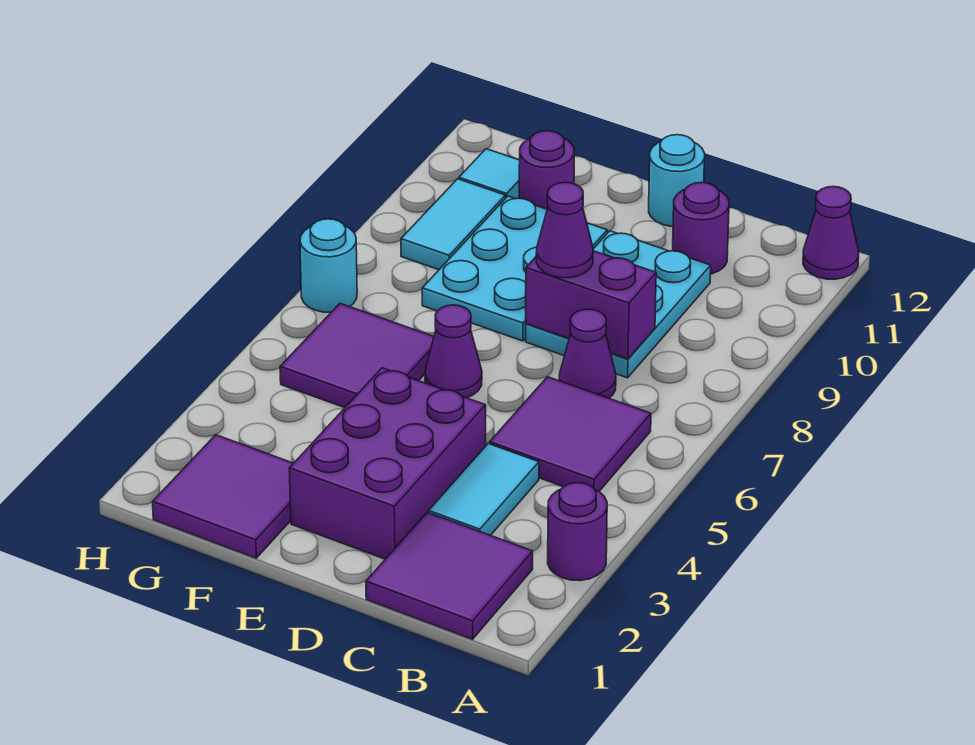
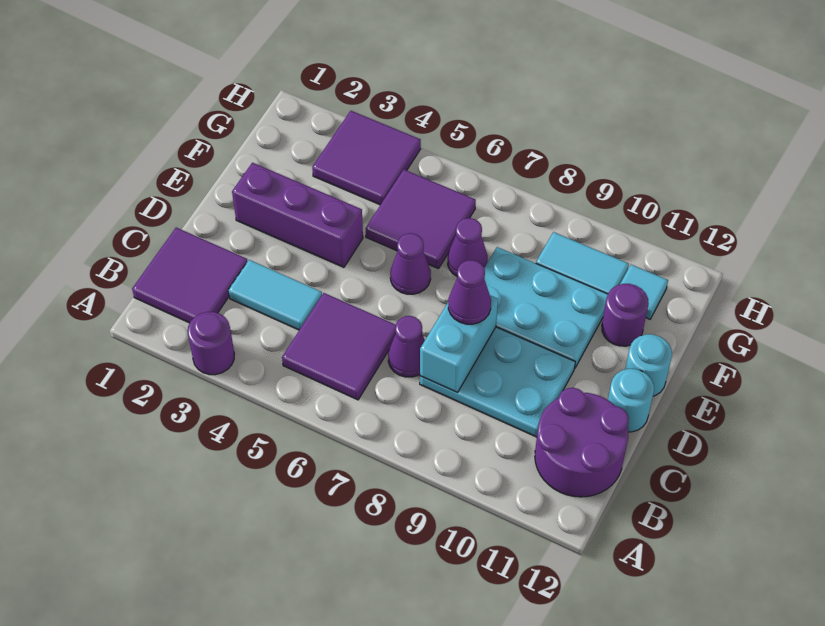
purple cone A12 level 1 -> purple cone F7 level 1
purple brick C8:D8 level 2 -> cyan brick C8:D8 level 2
purple round brick C11 level 1 -> purple round brick B11:C12 level 1
purple brick D2:E4 level 1 -> purple brick E2:E4 level 1
purple tile F1:G2 level 1 -> purple tile G3:H4 level 1
cyan round brick H7 level 1 -> cyan round brick E12 level 1

